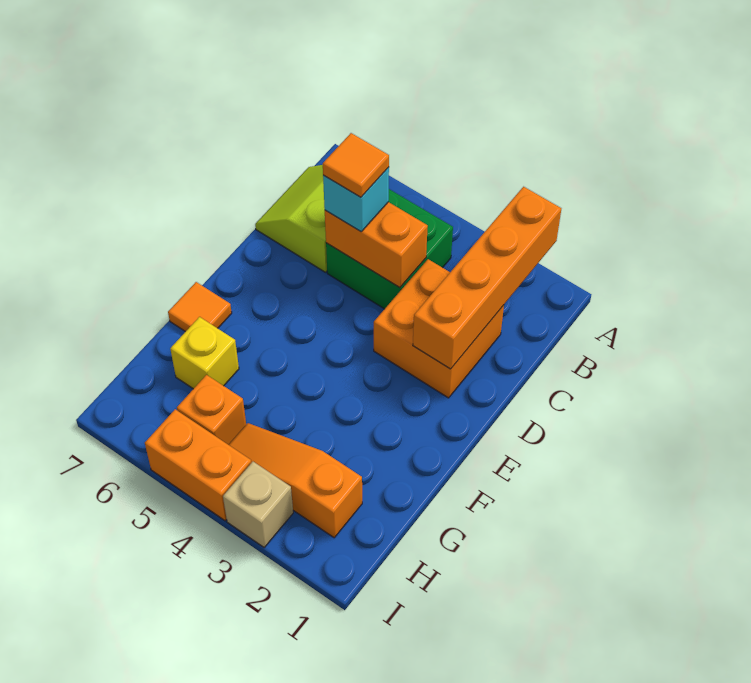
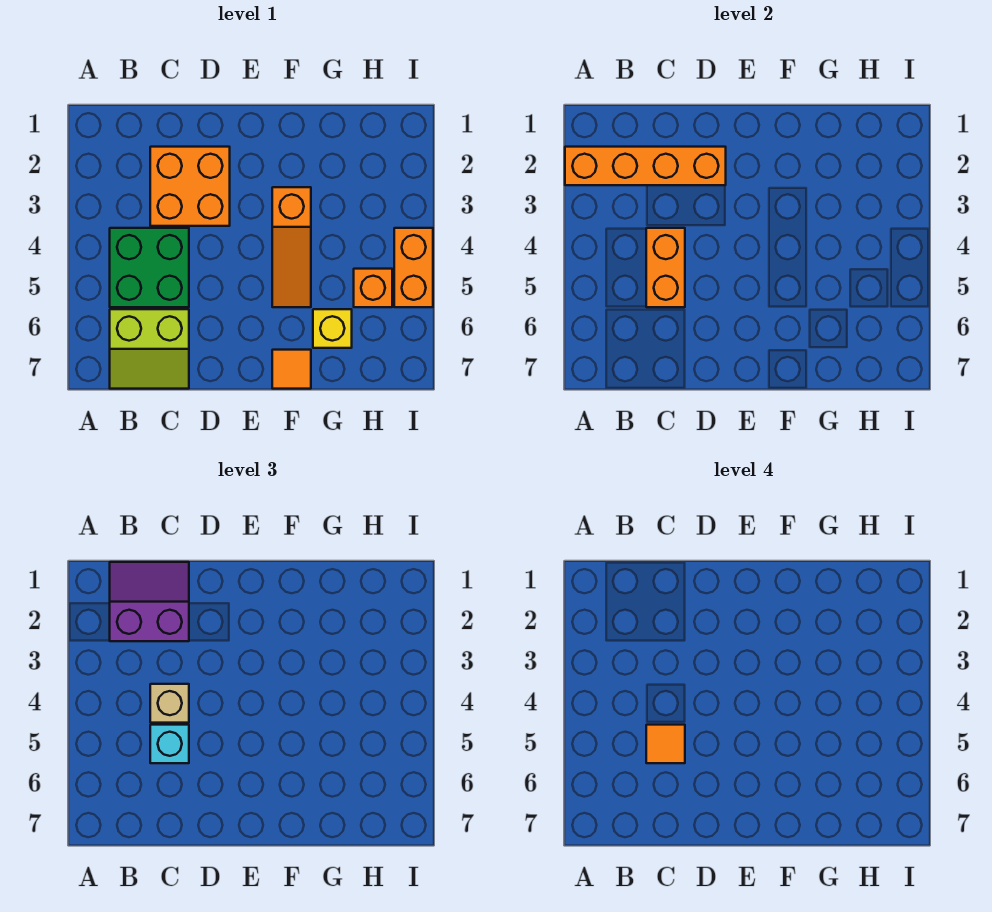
none -> purple slope B1:C2 level 3 top 2
orange slope H2:H4 level 1 top 2 -> orange slope F3:F5 level 1 top 3
tan brick I3 level 1 -> tan brick C4 level 3

